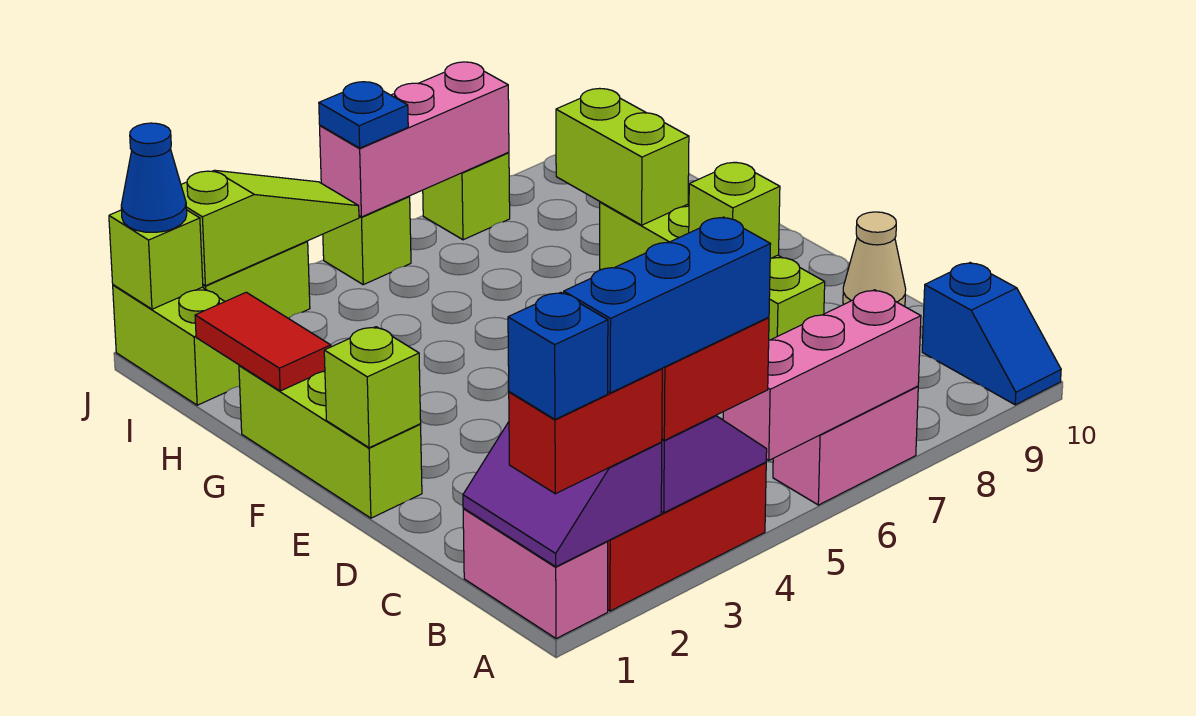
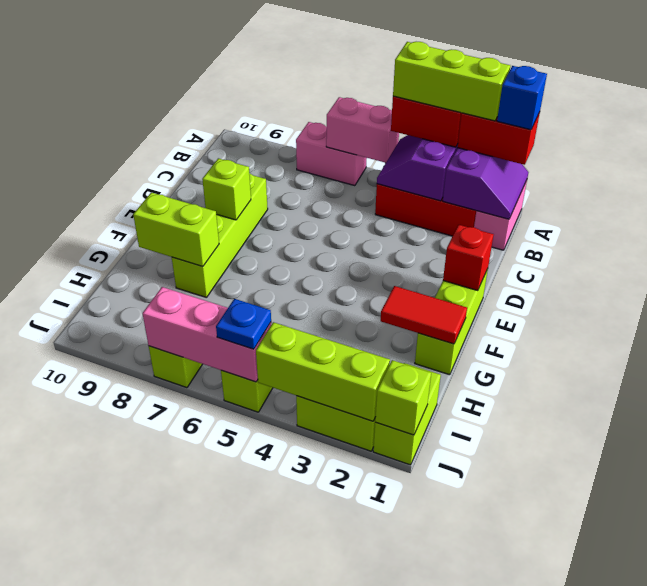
blue brick A2:A4 level 4 -> lime brick A2:A4 level 4
pink brick A5:A7 level 2 -> pink brick A5:A6 level 2
blue slope A10:B10 level 1 top B -> none
tan cone D10 level 1 -> none
lime brick E1 level 2 -> red brick E1 level 2
red tile G1:H1 level 2 -> red tile G1:G2 level 2
lime brick G8:H8 level 2 -> lime brick G8:G9 level 2
blue cone J1 level 3 -> none
lime slope J2:J4 level 2 top 2 -> lime brick J2:J4 level 2

